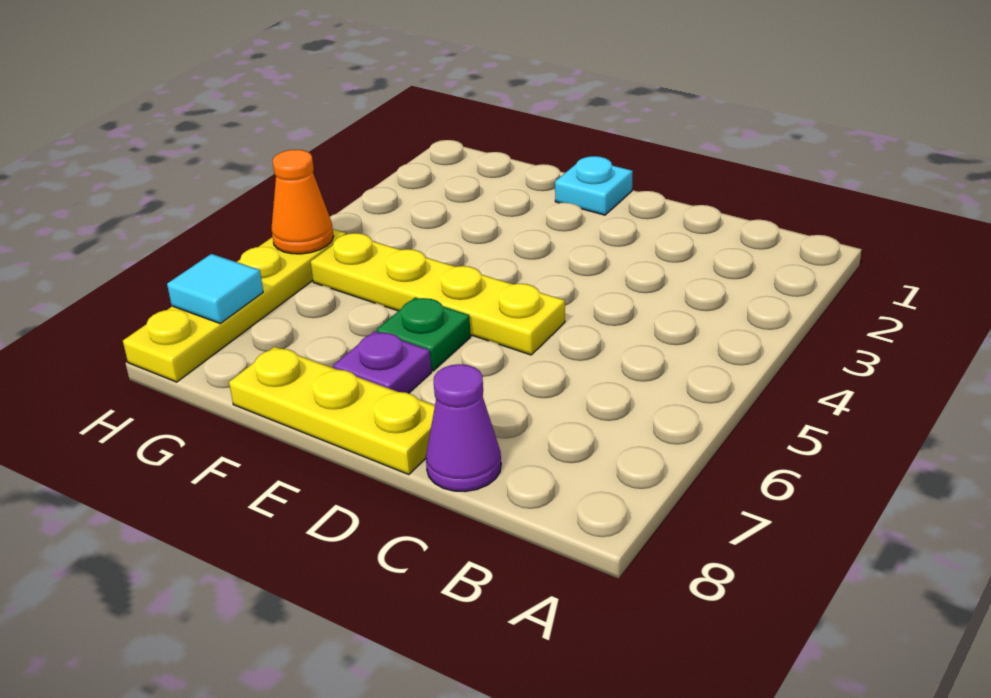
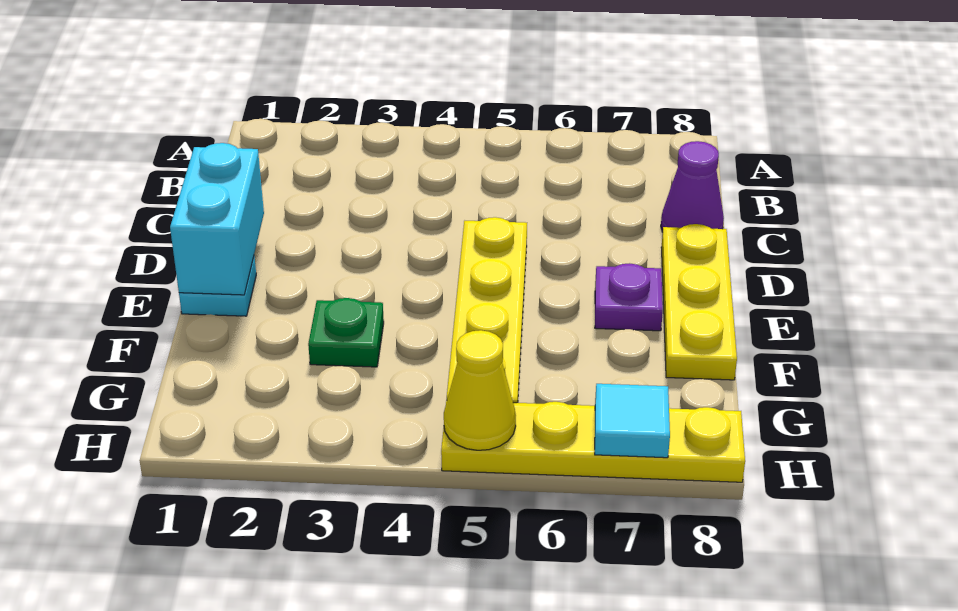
none -> cyan brick D1:E1 level 2
green plate E6 level 1 -> green plate F3 level 1
orange cone H5 level 2 -> yellow cone H5 level 2

